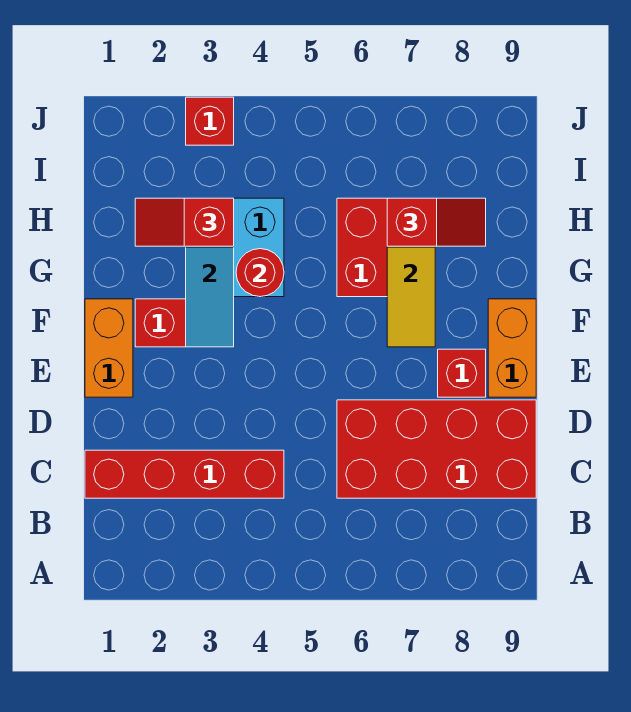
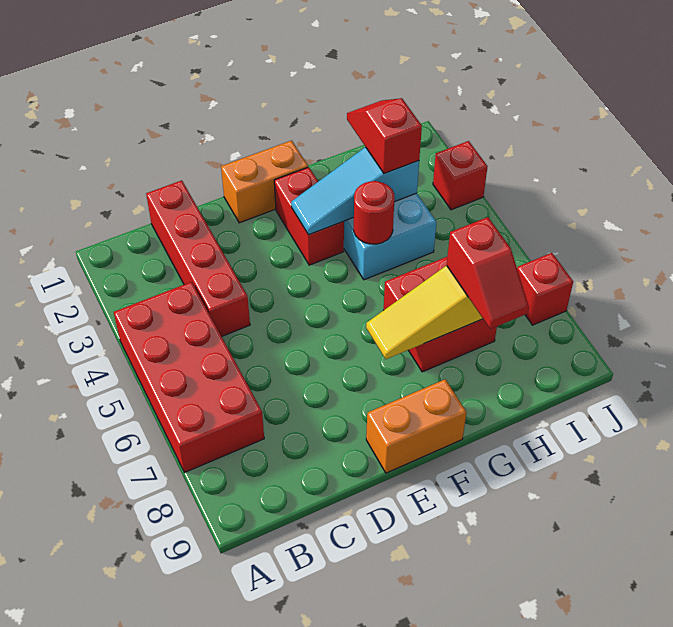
red brick C6:D9 level 1 -> red brick A4:B7 level 1
red brick E8 level 1 -> red brick J7 level 1

